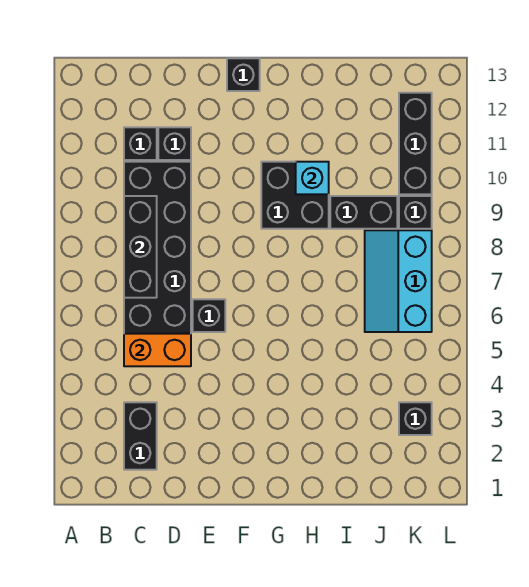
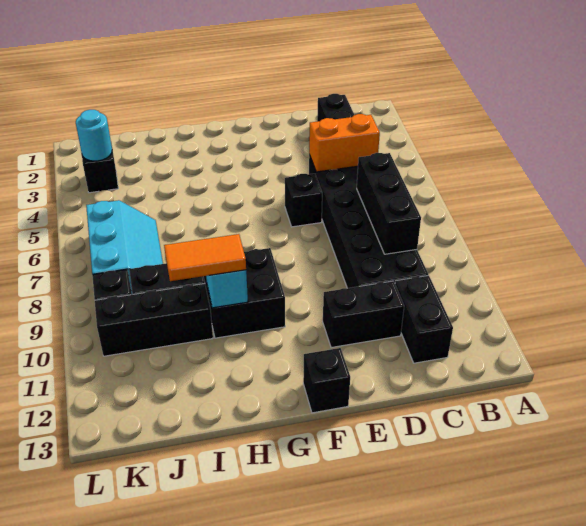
black brick C11 level 1 -> black brick C11:C12 level 1
black brick D11 level 1 -> black brick D11:E11 level 1
none -> orange tile H10:I10 level 3
none -> cyan round brick K3 level 2
black brick K10:K12 level 1 -> black brick I10:K10 level 1

